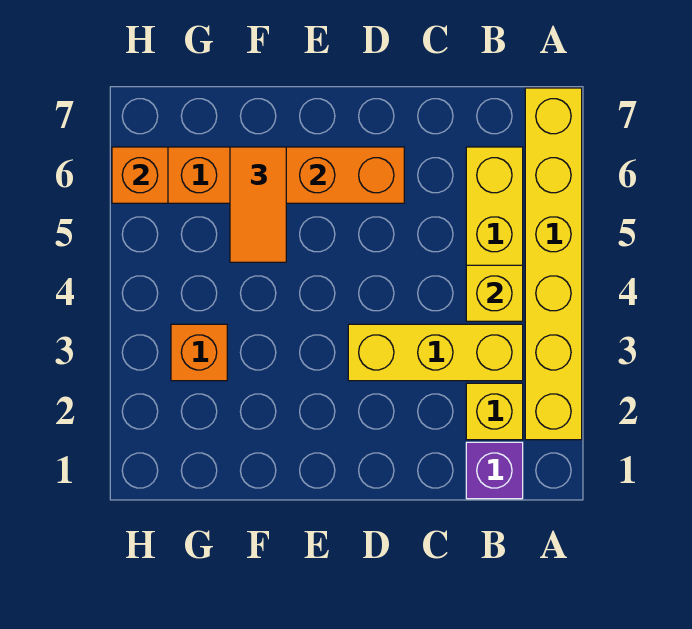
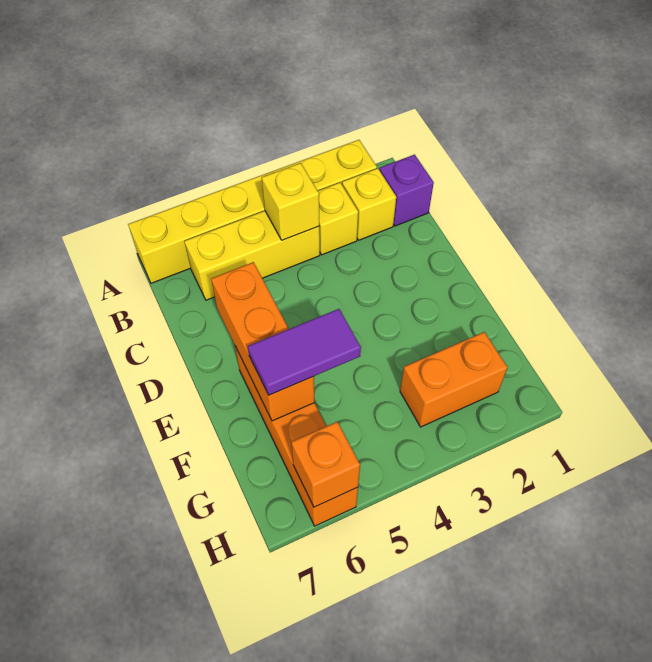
yellow brick B3:D3 level 1 -> yellow brick B3 level 1
orange tile F5:F6 level 3 -> purple tile F5:F6 level 3
orange brick G3 level 1 -> orange brick G2:G3 level 1

